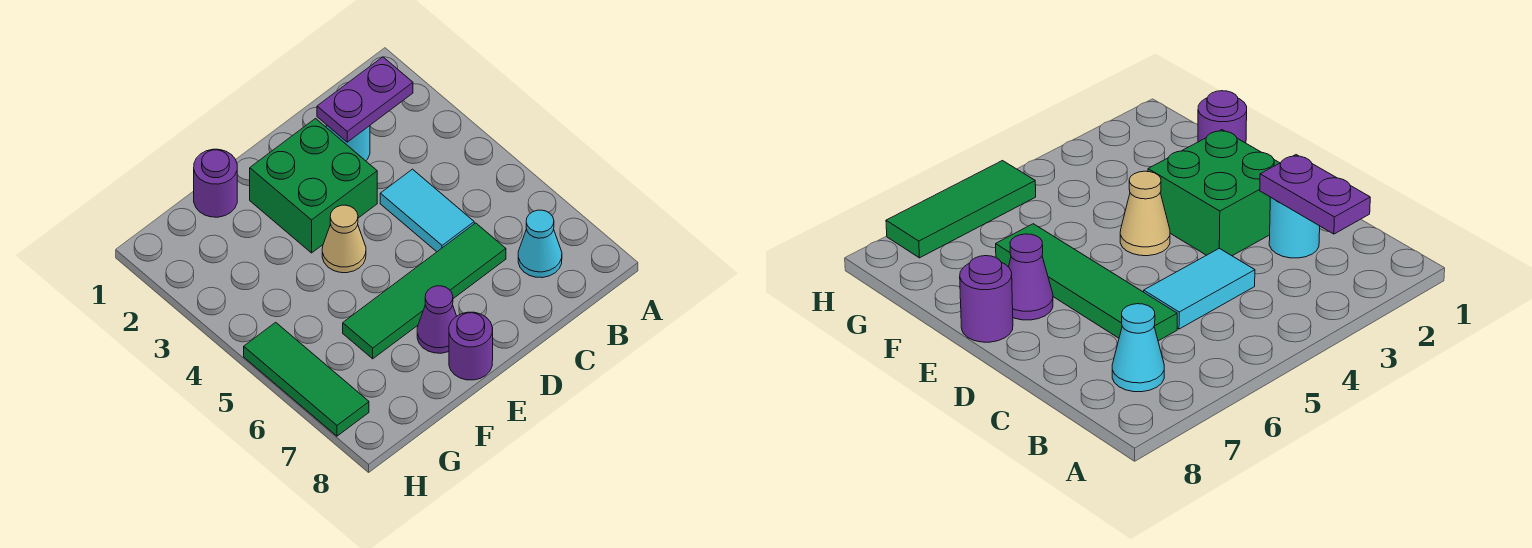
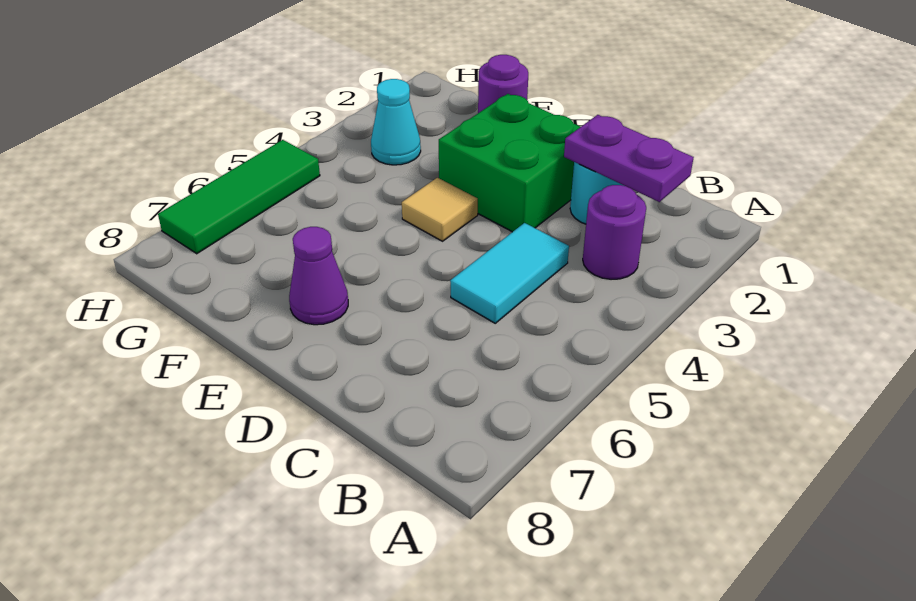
cyan cone B7 level 1 -> cyan cone G3 level 1
green tile C6:F6 level 1 -> none
tan cone E4 level 1 -> tan tile E4 level 1
purple round brick E8 level 1 -> purple round brick B3 level 1

